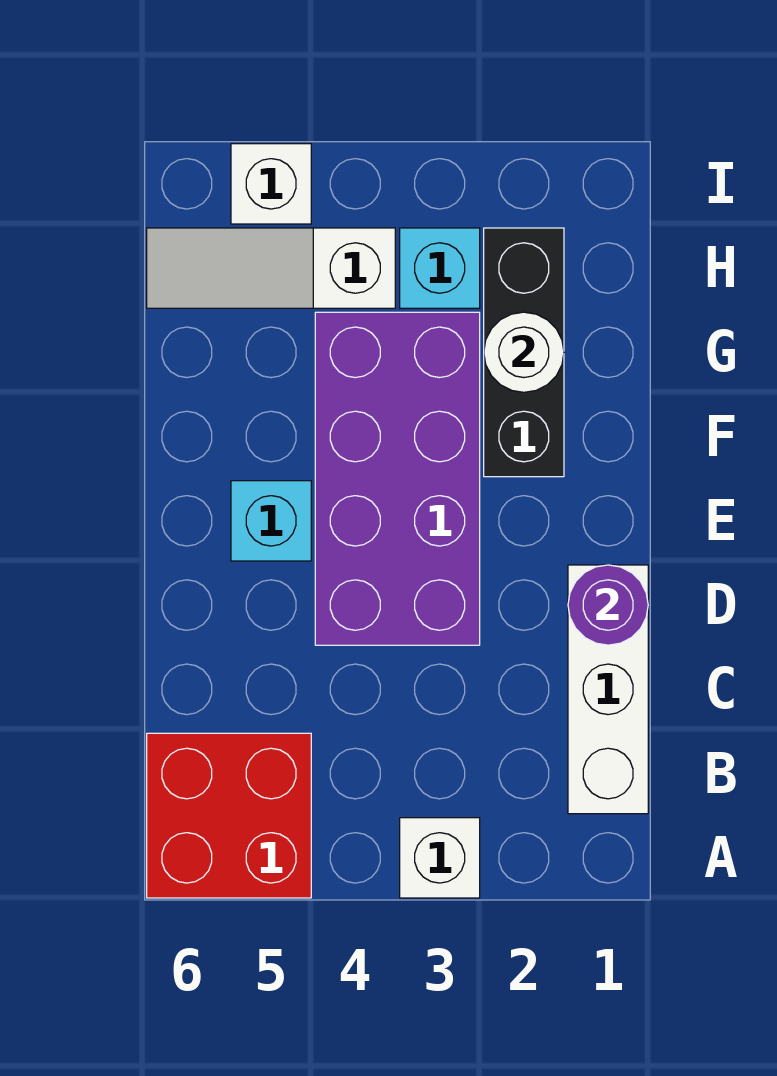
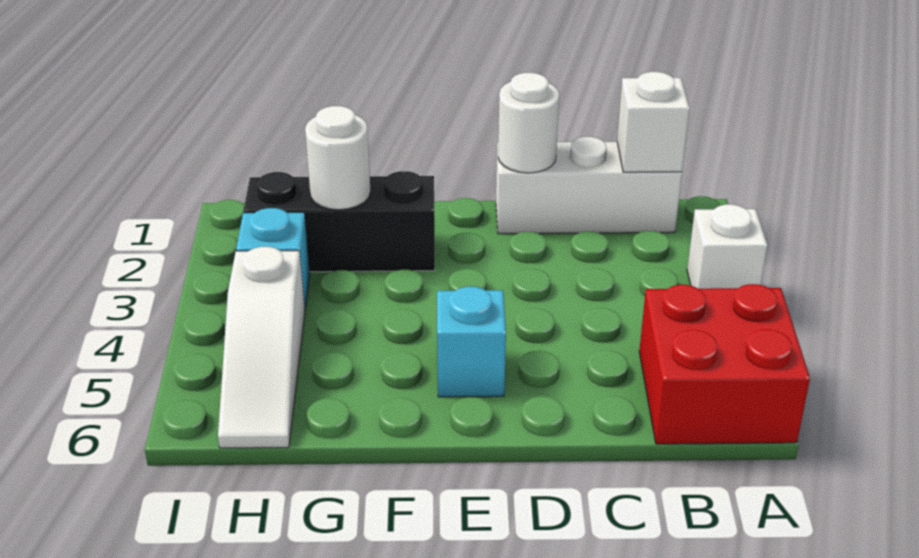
purple round brick D1 level 2 -> white round brick D1 level 2
purple brick D3:G4 level 1 -> none
white brick I5 level 1 -> white brick B1 level 2

